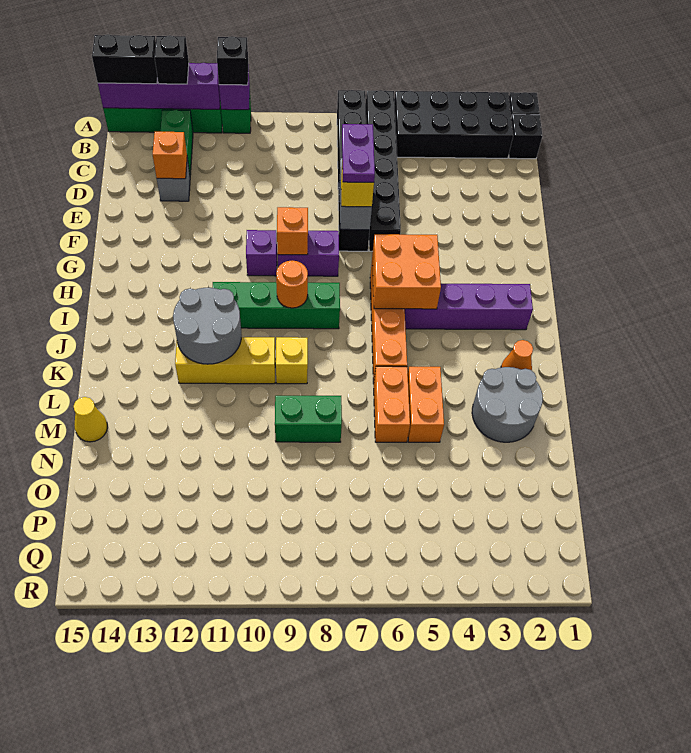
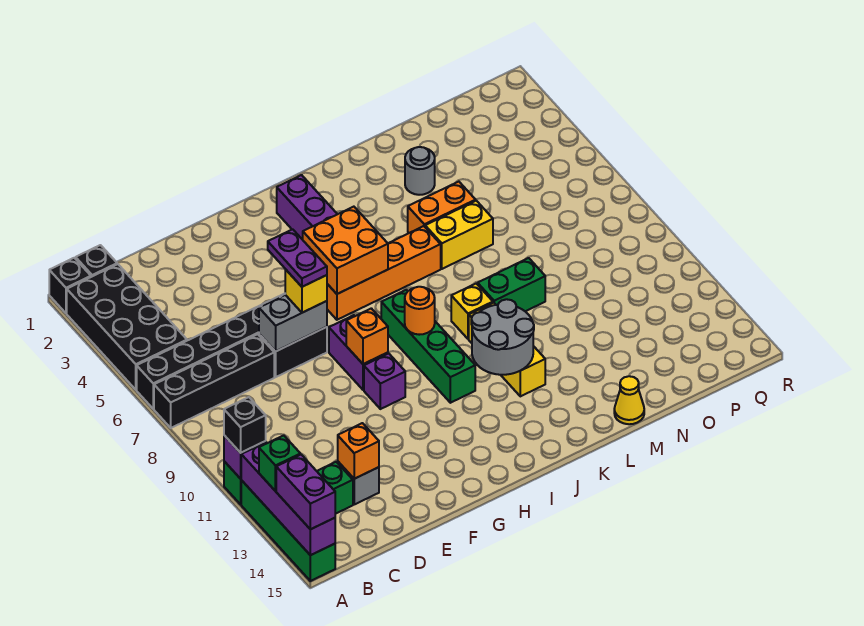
black brick A13 level 3 -> green brick A13 level 3
black brick A14:A15 level 3 -> purple brick A14:A15 level 3
purple plate E7:F7 level 4 -> purple plate F6:F7 level 4
orange cone K2 level 1 -> none
grey round brick L2:M3 level 1 -> grey round brick M3 level 1
orange brick L6:M6 level 1 -> yellow brick L6:M6 level 1
green brick M8:M9 level 1 -> green brick L9:M9 level 1

